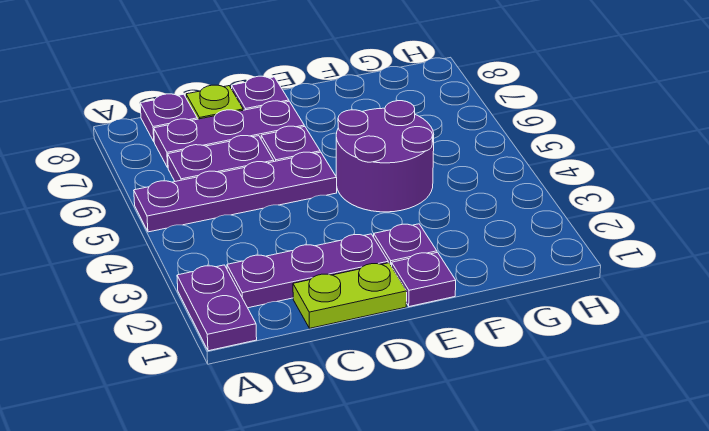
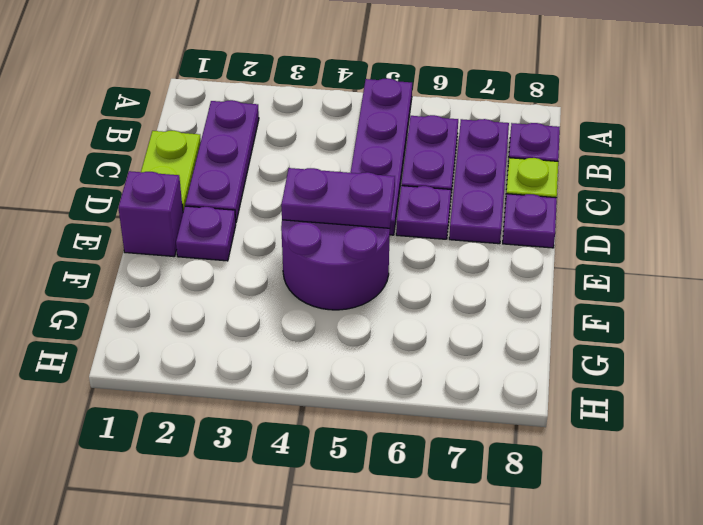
purple plate A1:A2 level 1 -> purple plate E4:E5 level 2
purple plate E1 level 1 -> purple brick E1 level 1

